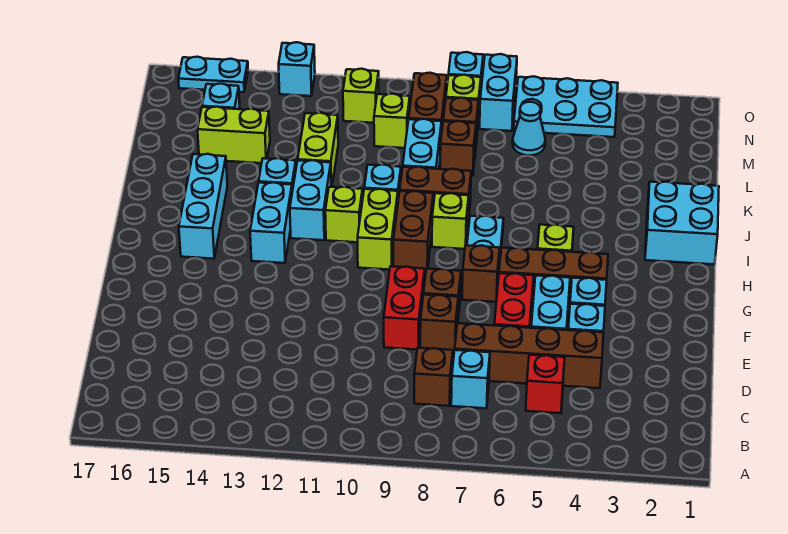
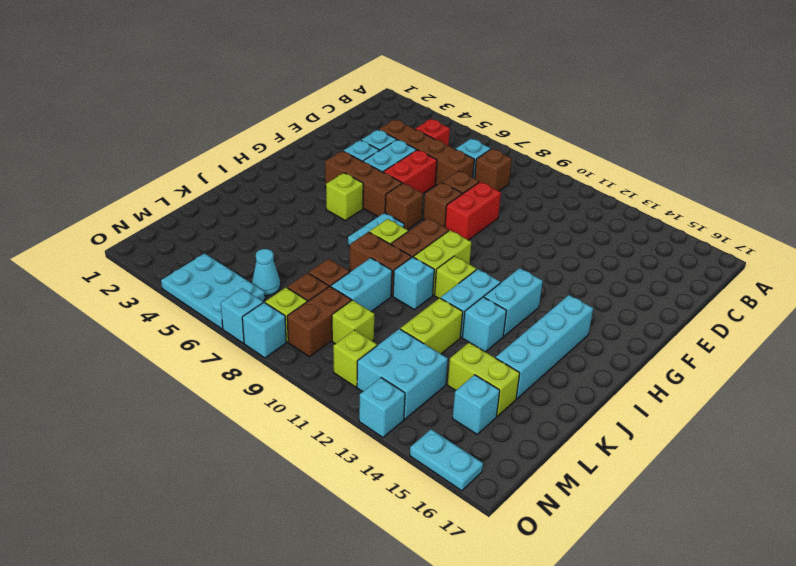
cyan brick H15:J15 level 1 -> cyan brick H15:K15 level 1
cyan brick I1:J2 level 1 -> cyan brick M12:N13 level 1
cyan brick N7:O7 level 1 -> cyan brick O7 level 1

